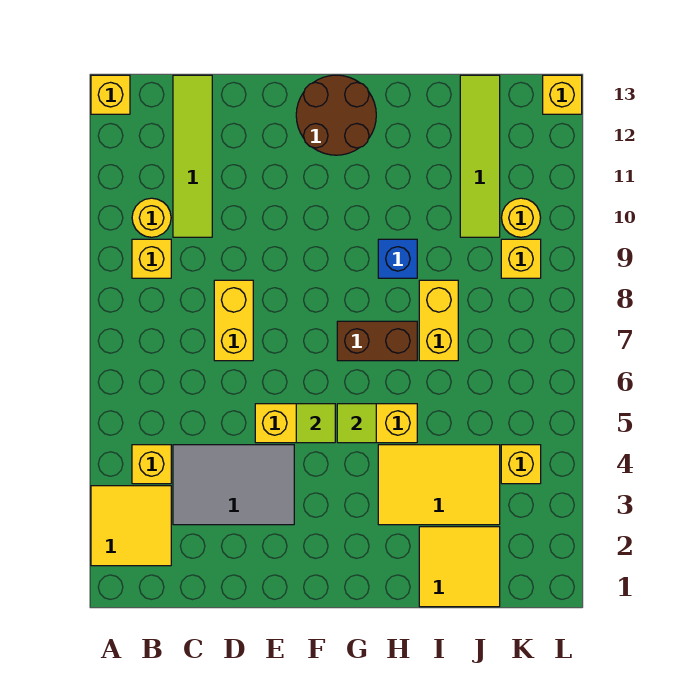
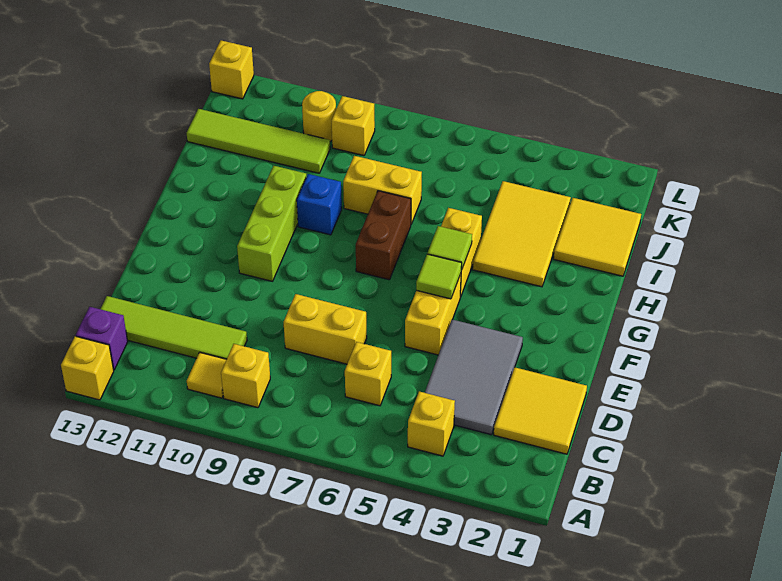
yellow tile A2:B3 level 1 -> yellow tile C1:D2 level 1
yellow round brick B10 level 1 -> yellow tile B10 level 1
none -> purple brick B13 level 1
none -> lime brick F10:H10 level 1
brown round brick F12:G13 level 1 -> none
yellow brick K4 level 1 -> yellow brick C6 level 1

